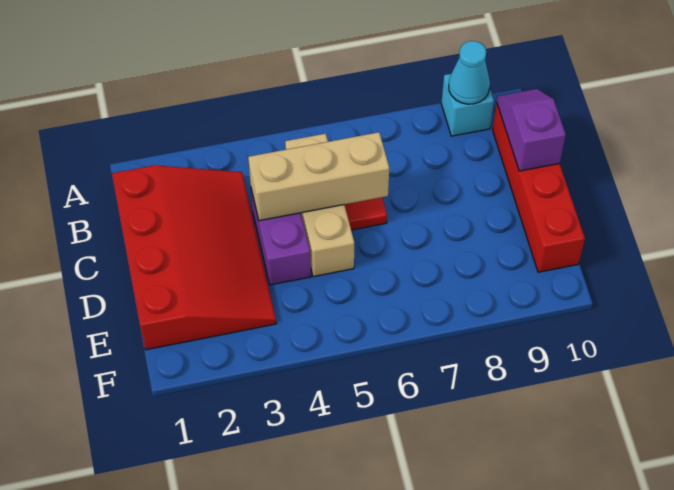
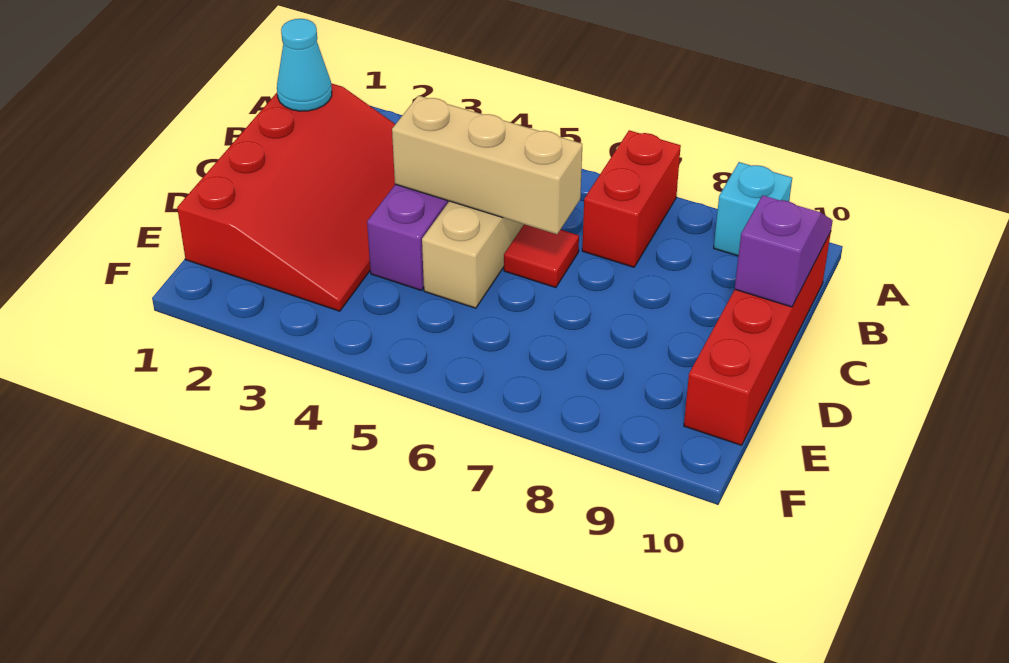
none -> red brick A7:B7 level 1
cyan cone A9 level 2 -> cyan cone B1 level 2

